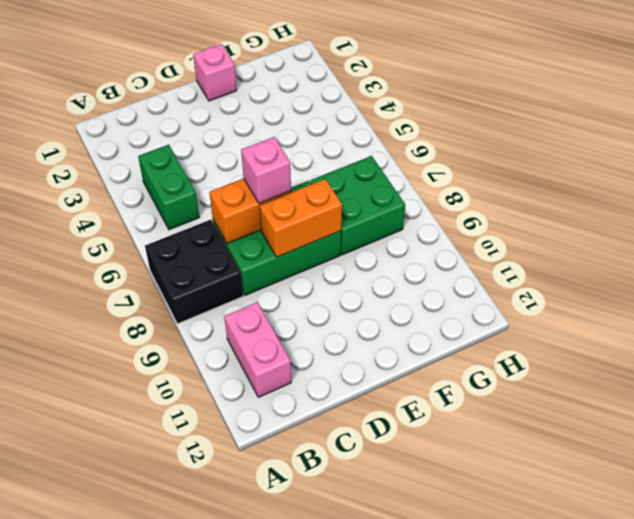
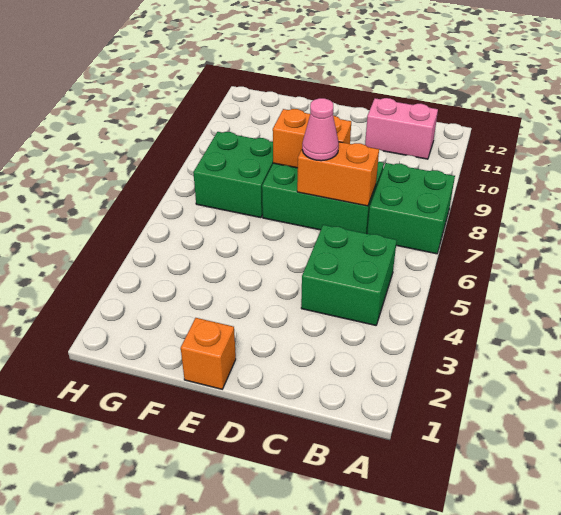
black brick A7:B8 level 1 -> green brick A7:B8 level 1
green brick B4:B5 level 1 -> green brick B4:C5 level 1
pink brick B10:B11 level 1 -> pink brick B11:C11 level 1
pink brick D7 level 3 -> pink cone D7 level 3
pink brick E1 level 1 -> orange brick E1 level 1

